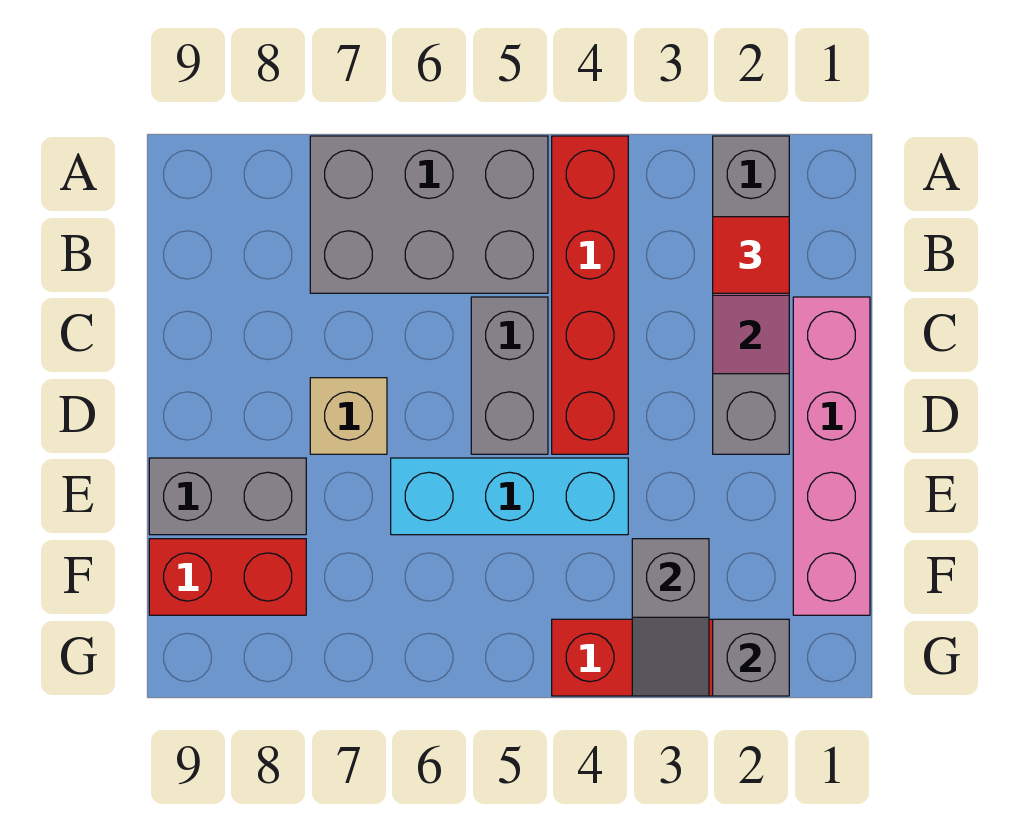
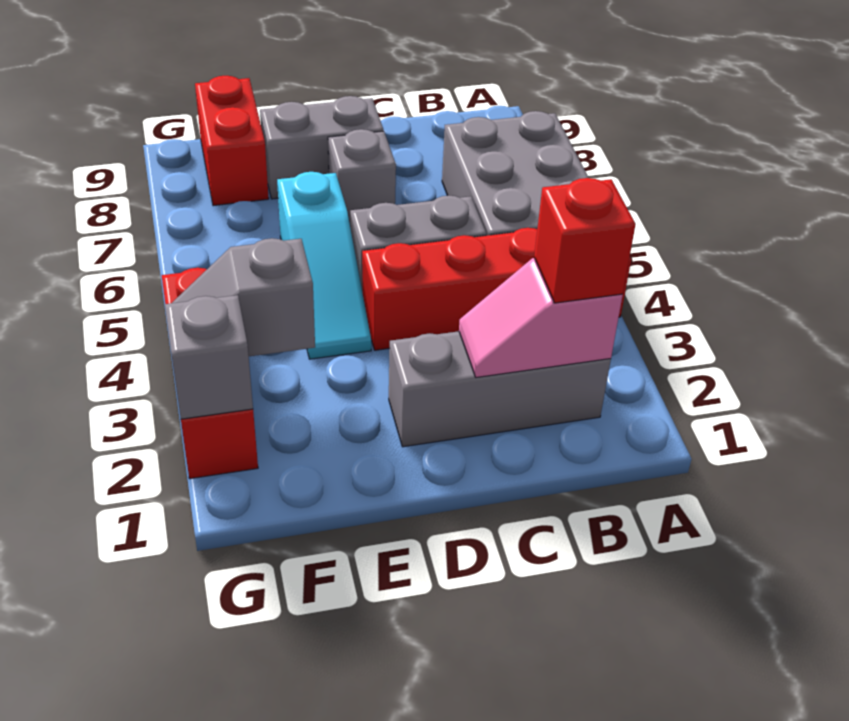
grey brick A2:D2 level 1 -> grey brick B2:D2 level 1
red tile B2 level 3 -> red brick B2 level 3
pink brick C1:F1 level 1 -> none
tan brick D7 level 1 -> grey brick D7 level 1
cyan brick E4:E6 level 1 -> cyan slope E4:E6 level 1 top 6
grey brick E8:E9 level 1 -> grey brick D8:E8 level 1

